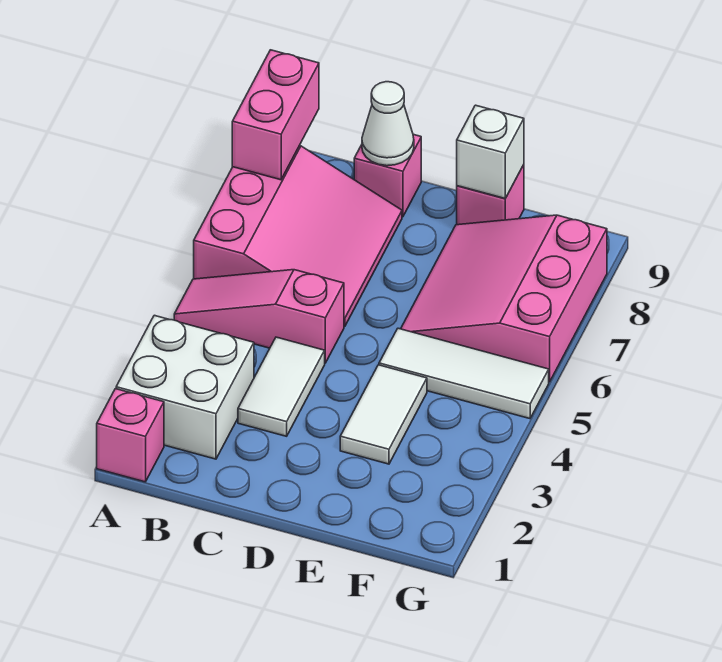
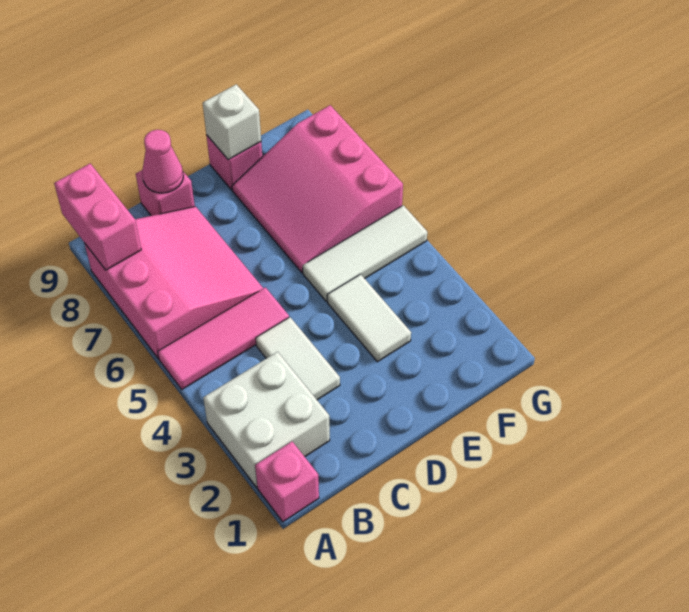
pink slope A5:C5 level 1 top C -> pink tile A5:C5 level 1
white cone C9 level 2 -> pink cone C9 level 2

